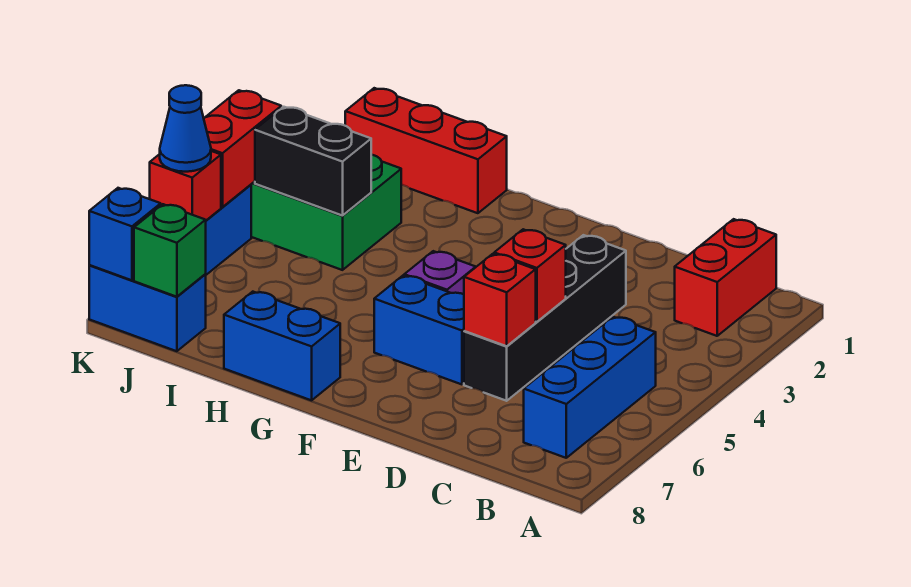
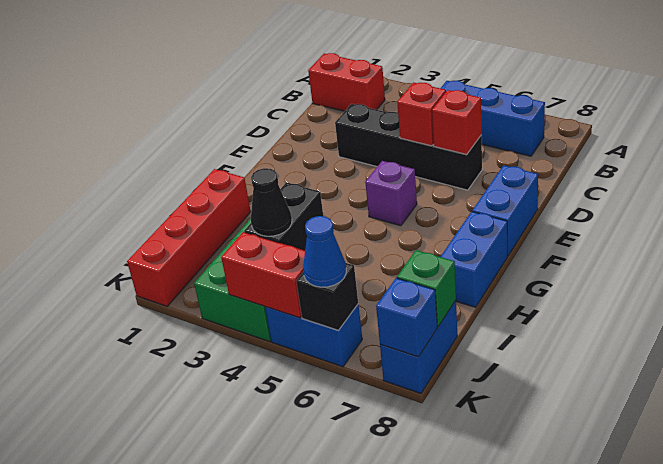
blue brick E6:F6 level 1 -> blue brick E8:F8 level 1
red brick H1:J1 level 1 -> red brick H1:K1 level 1
none -> black cone J4 level 3
red brick K6 level 2 -> black brick K6 level 2

